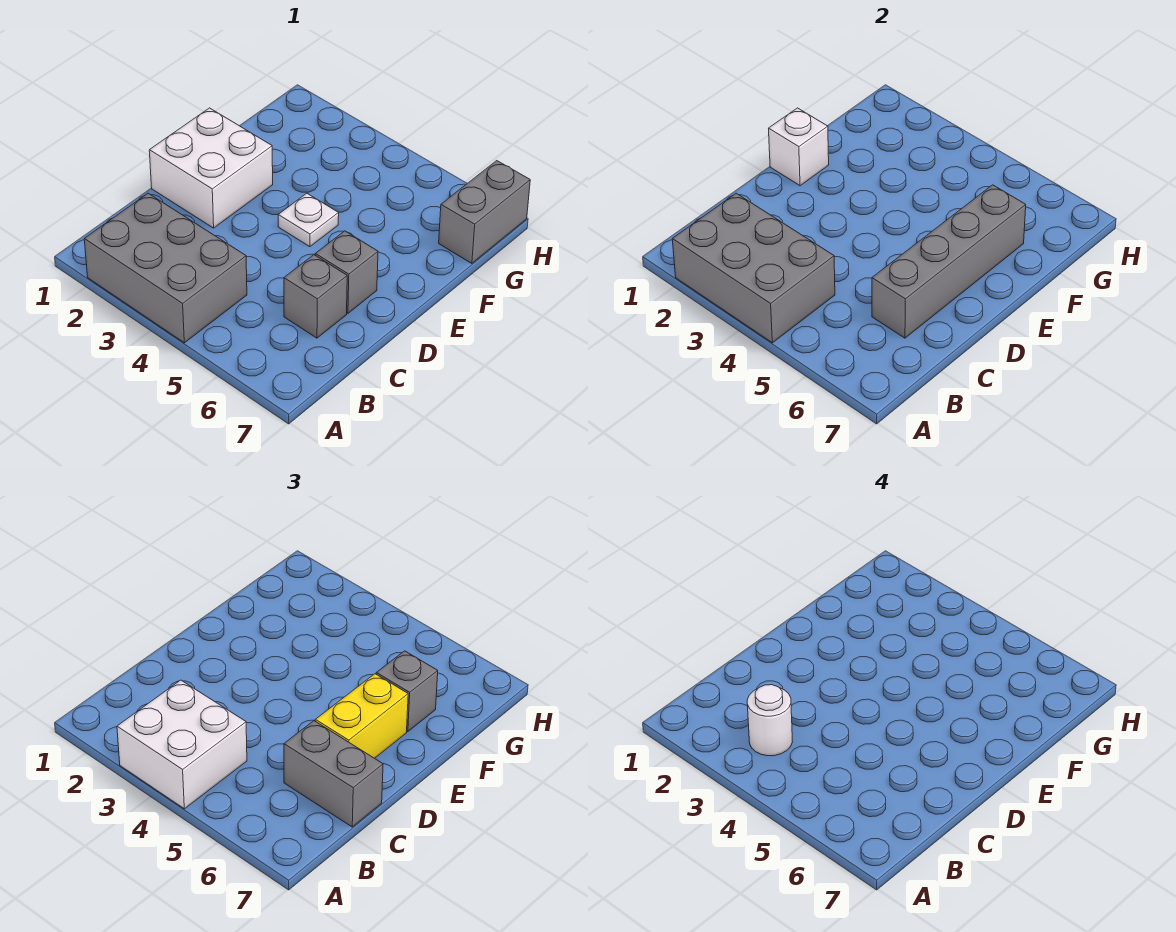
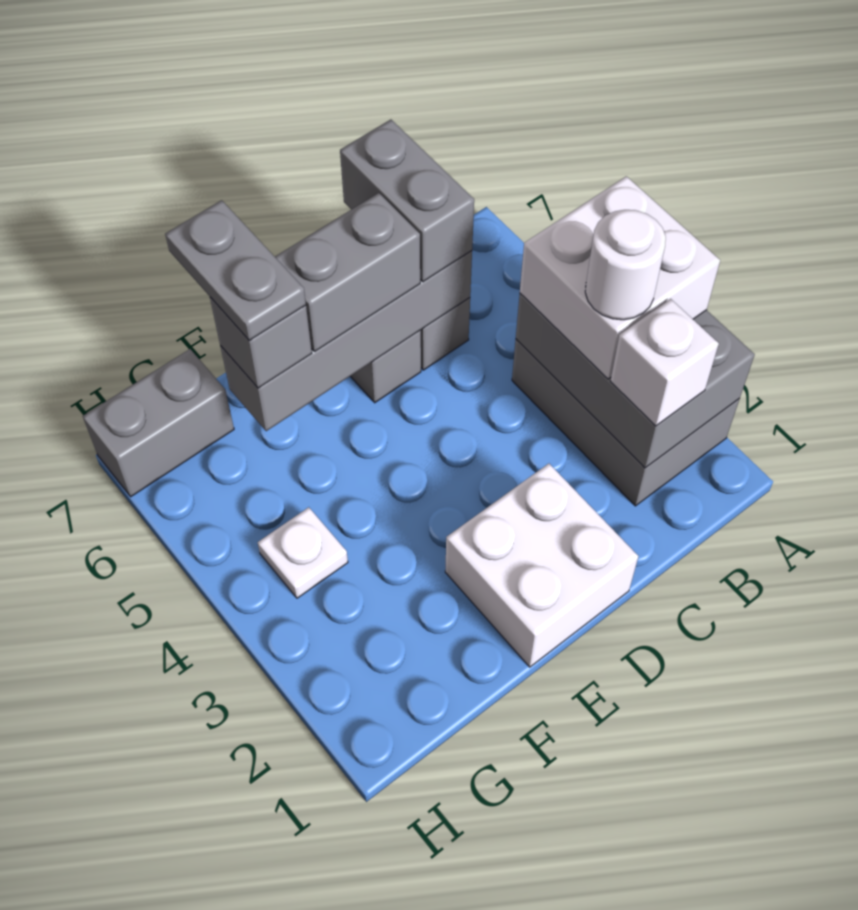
yellow brick D6:E6 level 3 -> grey brick D6:E6 level 3
white brick E1 level 2 -> white brick B2 level 3
white plate E4 level 1 -> white plate G4 level 1
none -> grey plate F6:F7 level 4

